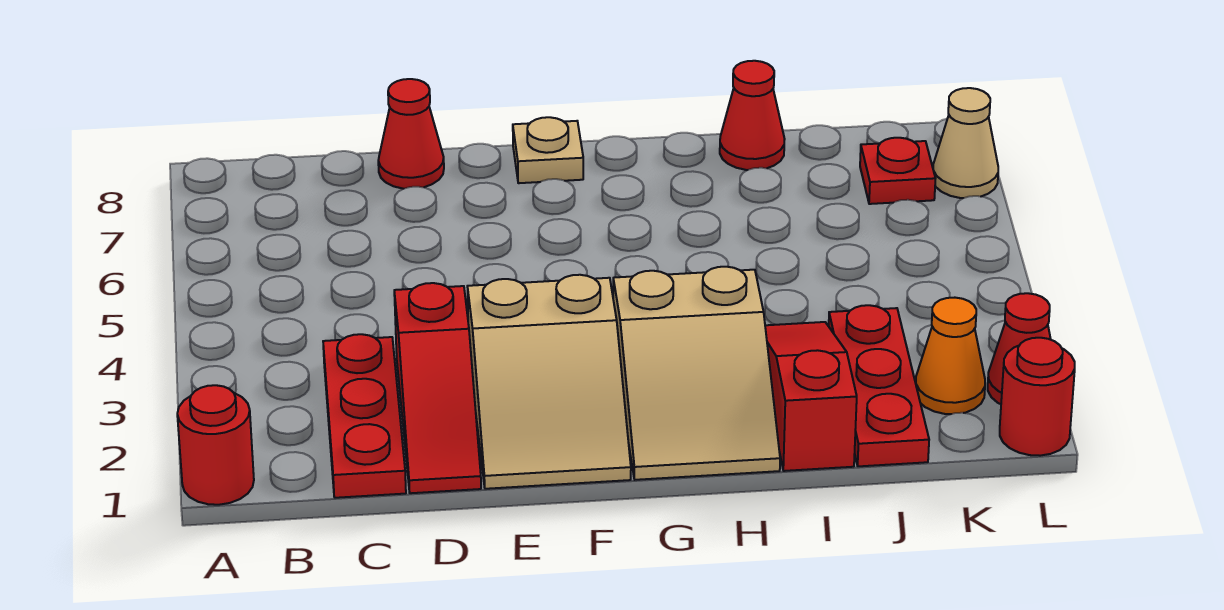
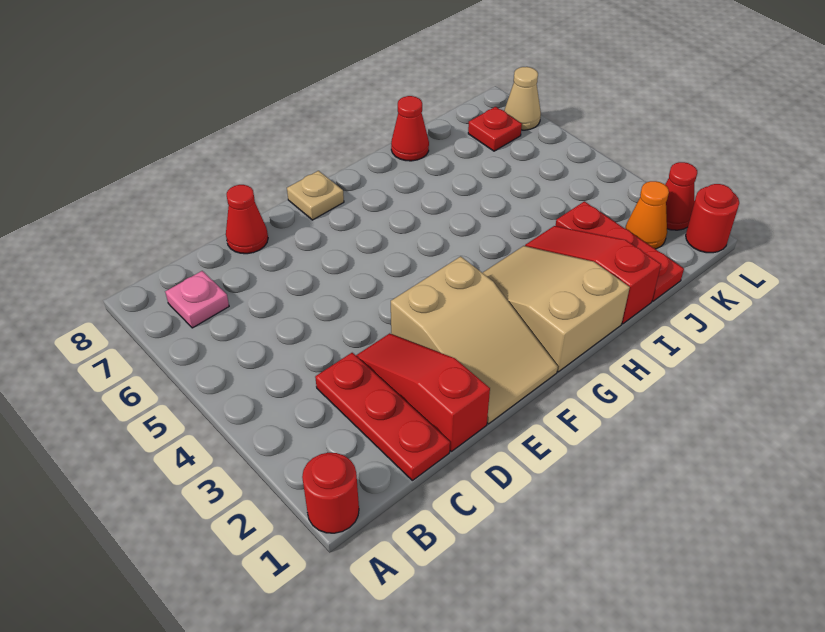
none -> pink plate B7 level 1
red slope D1:D3 level 1 top 3 -> red slope D1:D3 level 1 top 1
tan slope G1:H3 level 1 top 3 -> tan slope G1:H3 level 1 top 1

